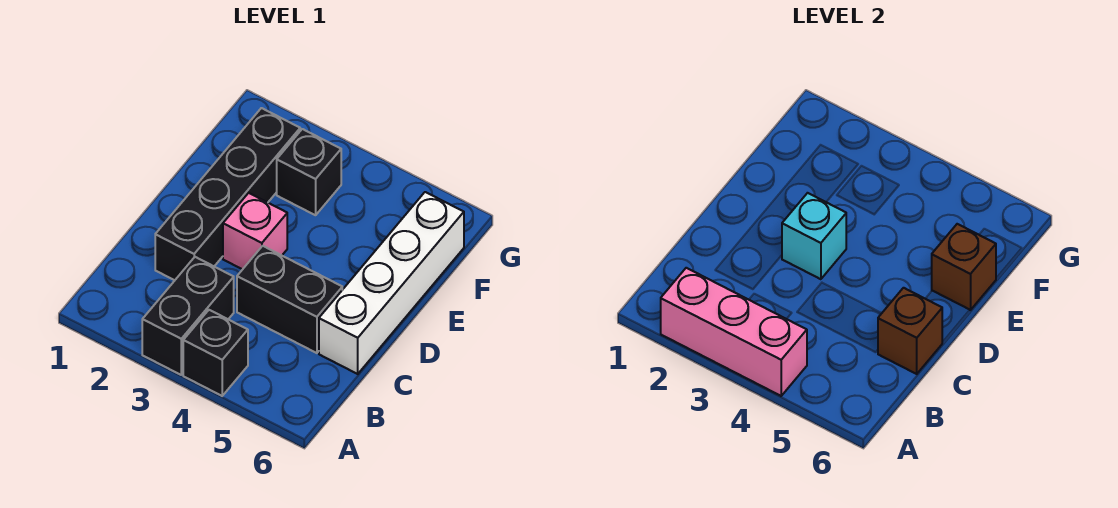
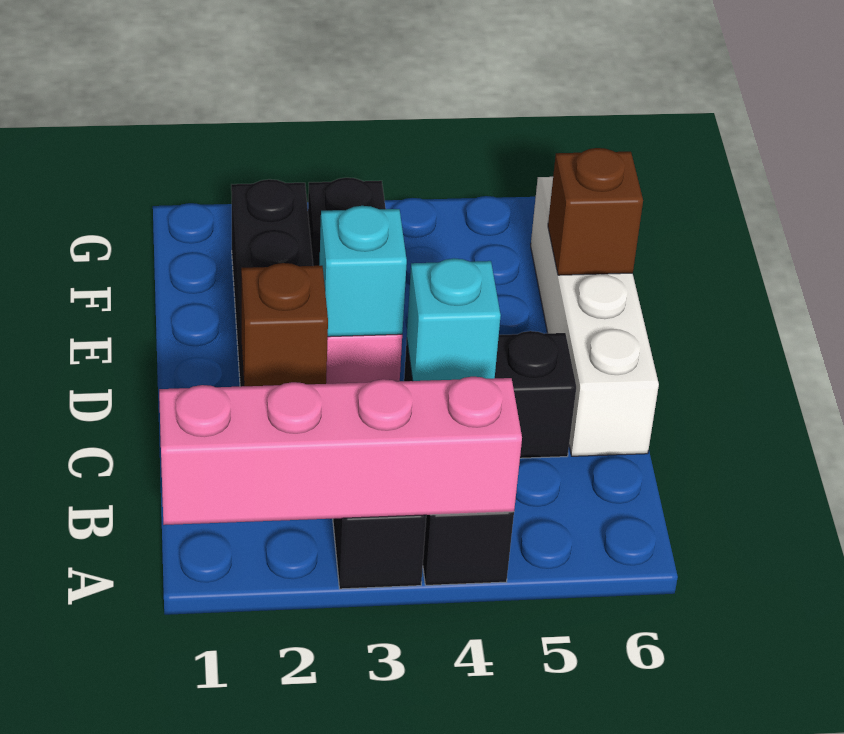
pink brick A2:A4 level 2 -> pink brick A1:A4 level 2
none -> cyan brick C4 level 2
brown brick C6 level 2 -> brown brick C2 level 2

